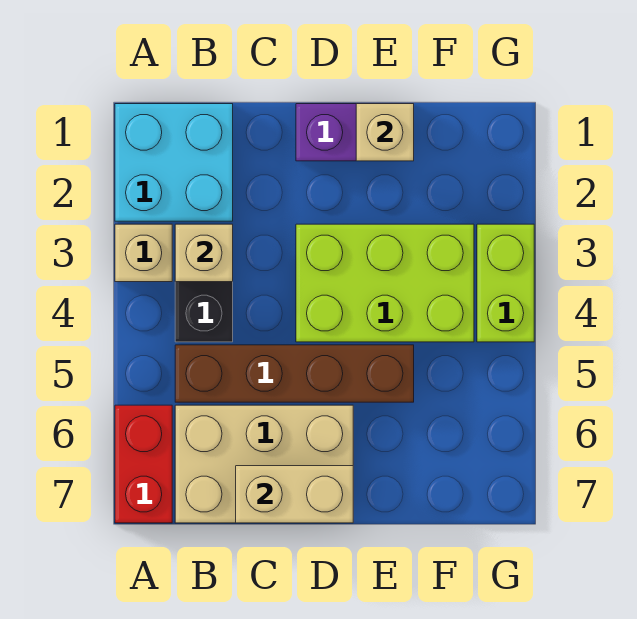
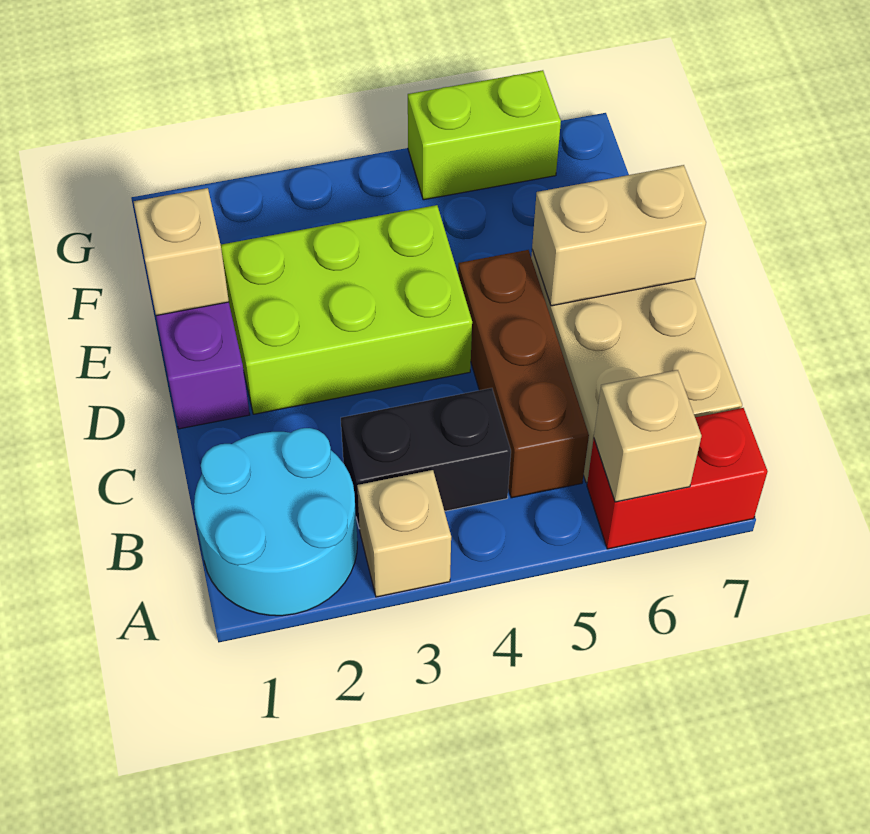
cyan brick A1:B2 level 1 -> cyan round brick A1:B2 level 1
tan brick B3 level 2 -> tan brick A6 level 2
brown brick B5:E5 level 1 -> brown brick B5:D5 level 1
tan brick C7:D7 level 2 -> tan brick D6:D7 level 2
lime brick D3:F4 level 1 -> lime brick D2:E4 level 1
lime brick G3:G4 level 1 -> lime brick G5:G6 level 1

